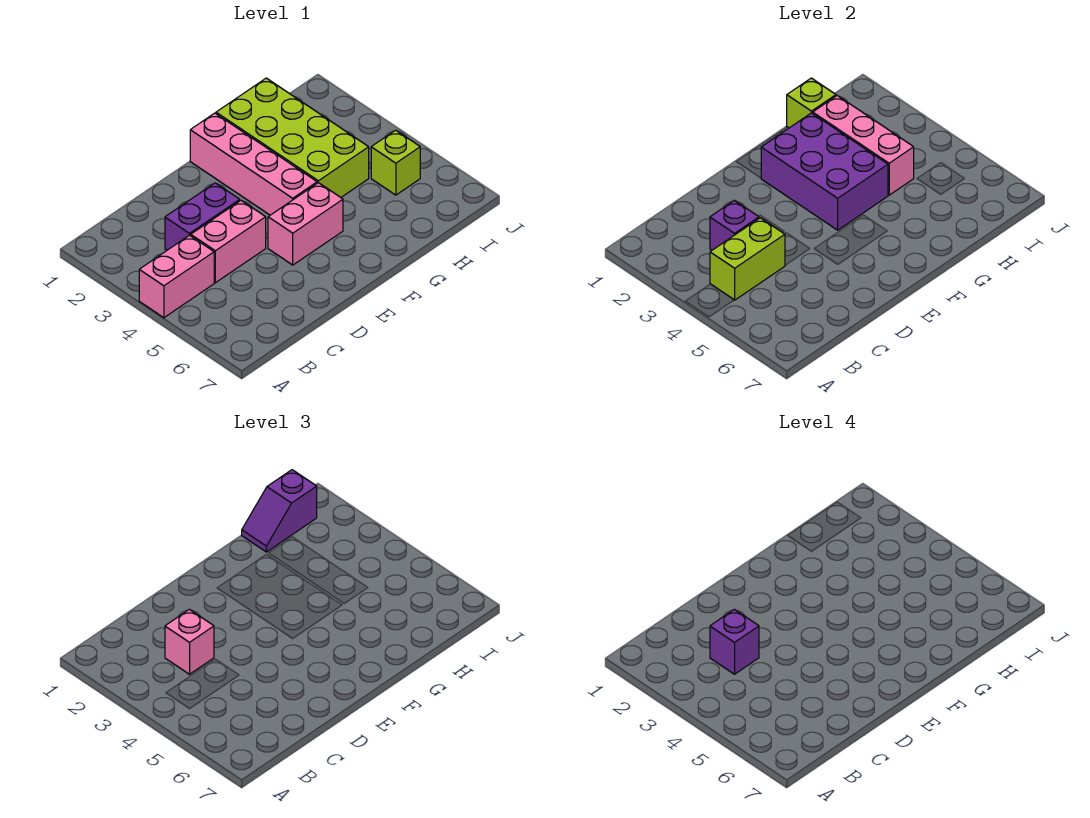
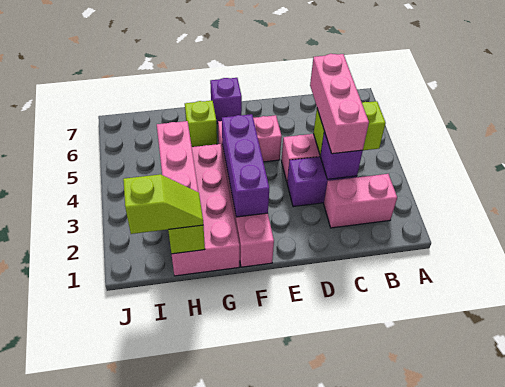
pink brick A4:B4 level 1 -> pink brick B2:C2 level 1
pink brick C3 level 3 -> pink brick C3:C5 level 3
purple brick C3 level 4 -> purple brick F7 level 1
purple brick F2:G4 level 2 -> purple brick F2:F4 level 2
lime brick G1:H4 level 1 -> pink brick G1:H4 level 1
purple slope H1:I1 level 3 top I -> lime slope H1:I1 level 3 top I
lime brick I5 level 1 -> lime brick G6 level 1

